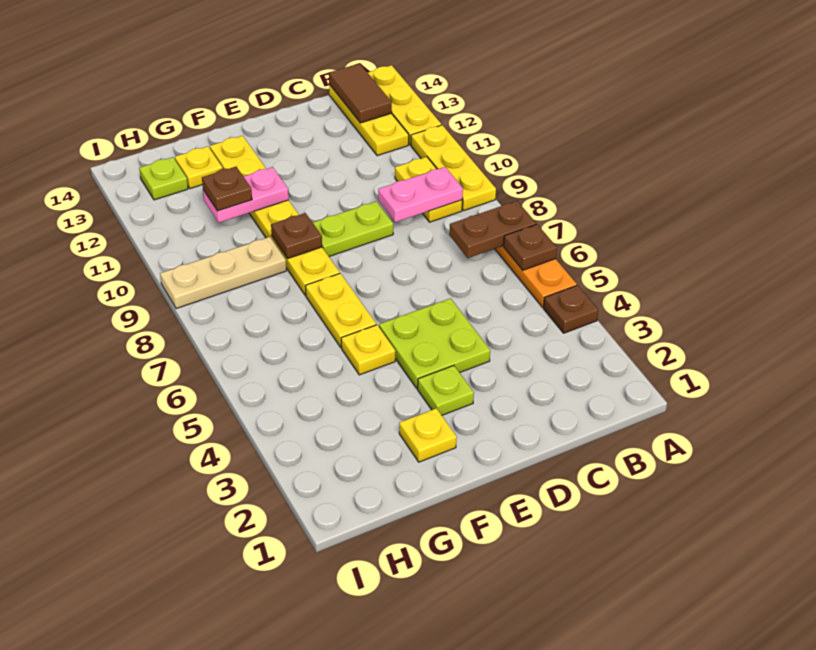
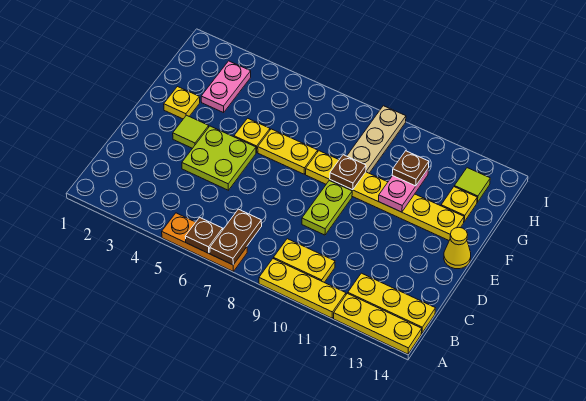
brown plate A4 level 1 -> none
pink plate B9:C9 level 2 -> pink plate G3:H3 level 1
brown tile B13:B14 level 2 -> none
lime plate E3 level 1 -> lime tile E3 level 1
none -> yellow cone E14 level 1
lime plate H13 level 1 -> lime tile H13 level 1

